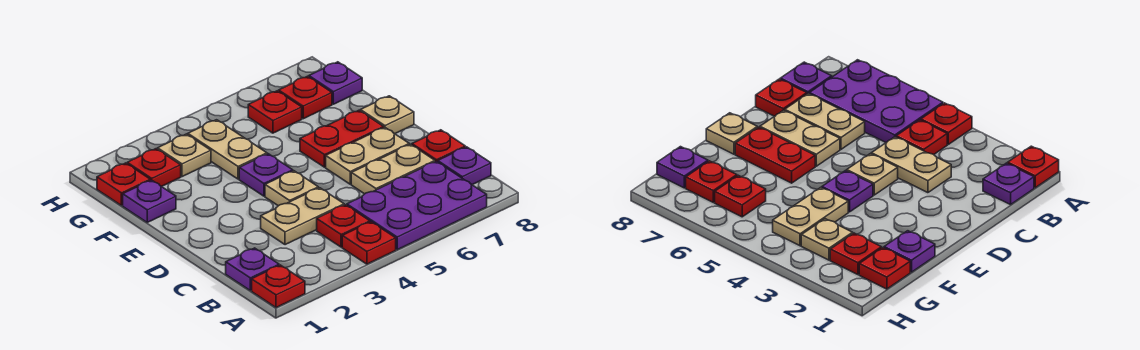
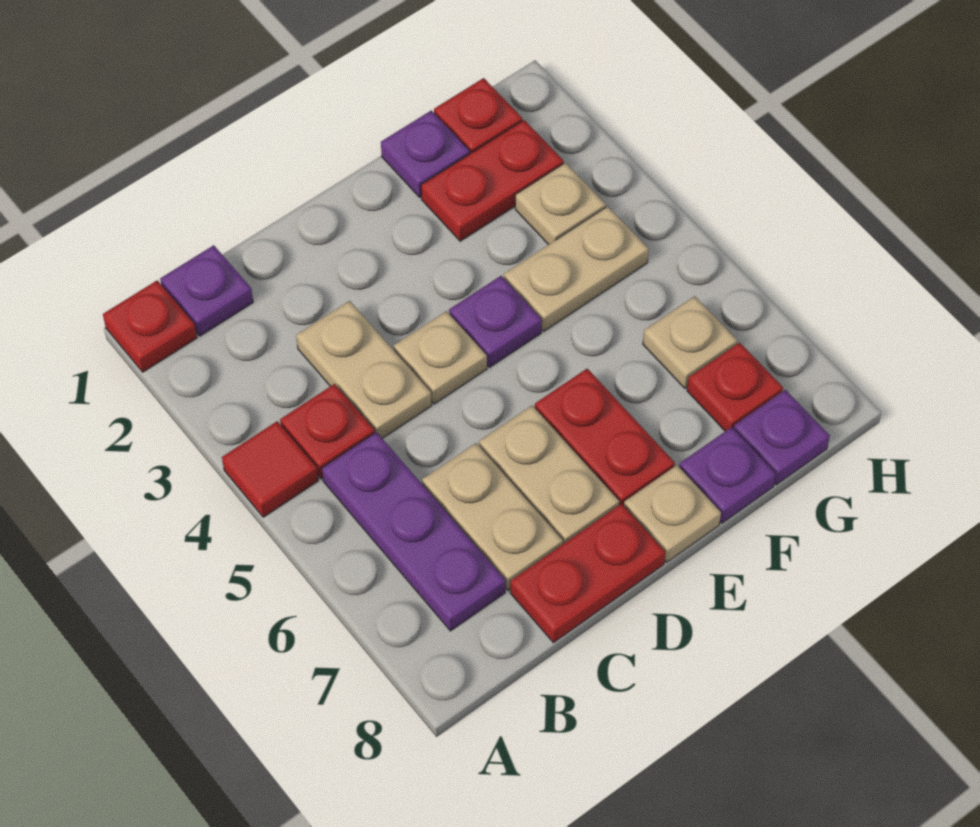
red plate A4 level 1 -> red tile A4 level 1
purple plate A5:B7 level 1 -> purple plate B5:B7 level 1
purple plate B8 level 1 -> purple plate F8 level 1
red plate C8 level 1 -> red plate C8:D8 level 1
red plate G2 level 1 -> red plate F2:G2 level 1
red plate G6 level 1 -> tan plate G6 level 1

